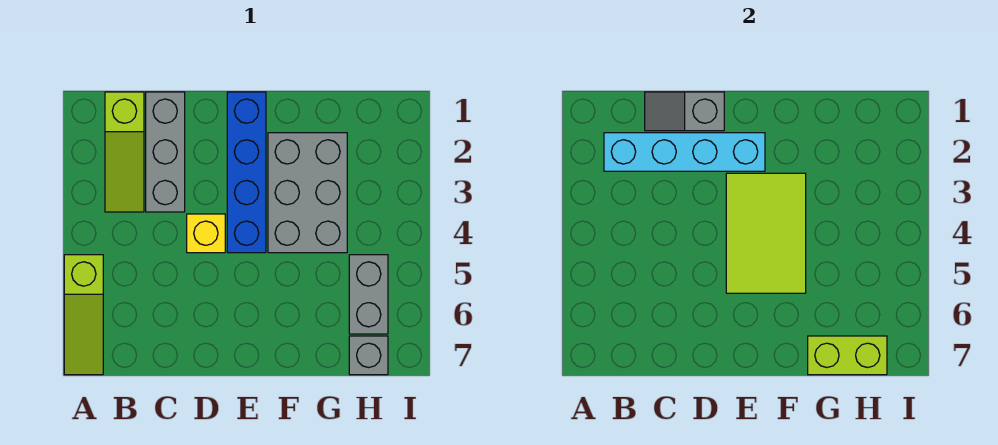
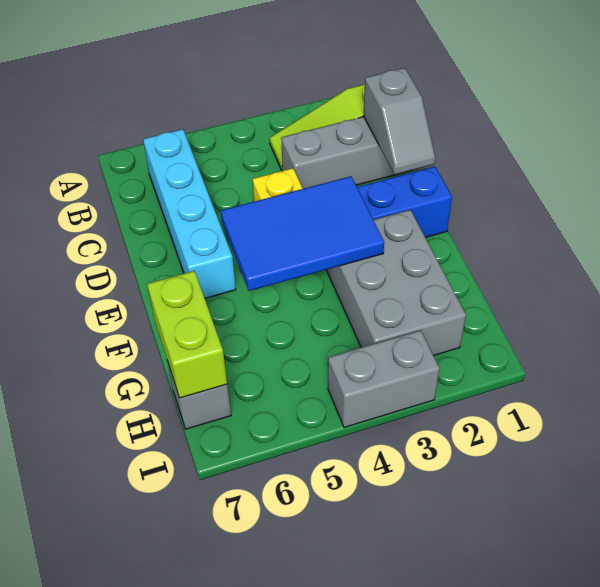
lime slope A5:A7 level 1 top 5 -> none
cyan brick B2:E2 level 2 -> cyan brick B6:E6 level 1
grey slope C1:D1 level 2 top D -> grey slope C1:D1 level 2 top C
lime tile E3:F5 level 2 -> blue tile E3:F5 level 2
grey brick F2:G4 level 1 -> grey brick F2:H3 level 1
grey brick H5:H6 level 1 -> grey brick I3:I4 level 1

